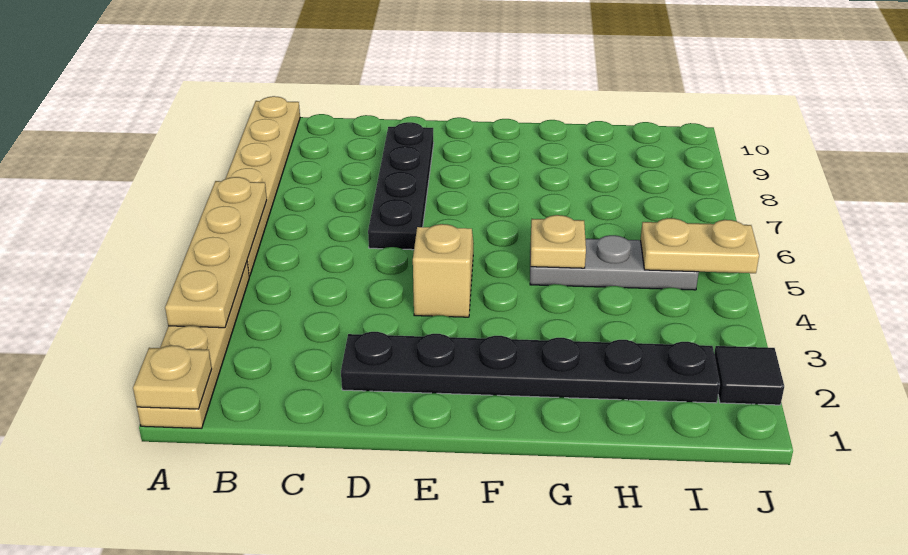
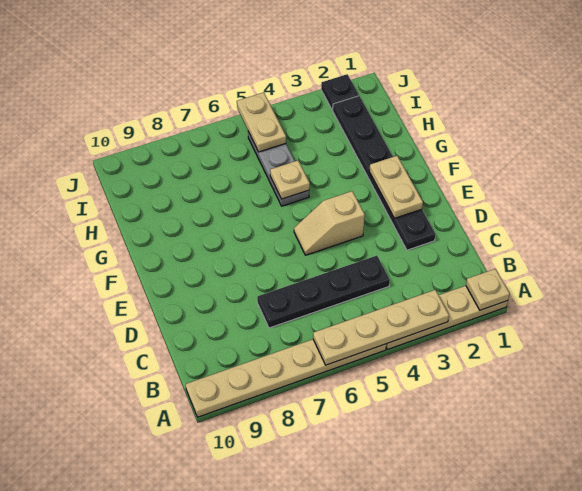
black plate D6:D9 level 1 -> black plate C4:C7 level 1
none -> tan plate E2:F2 level 2
black tile J2 level 1 -> black plate J2 level 1

